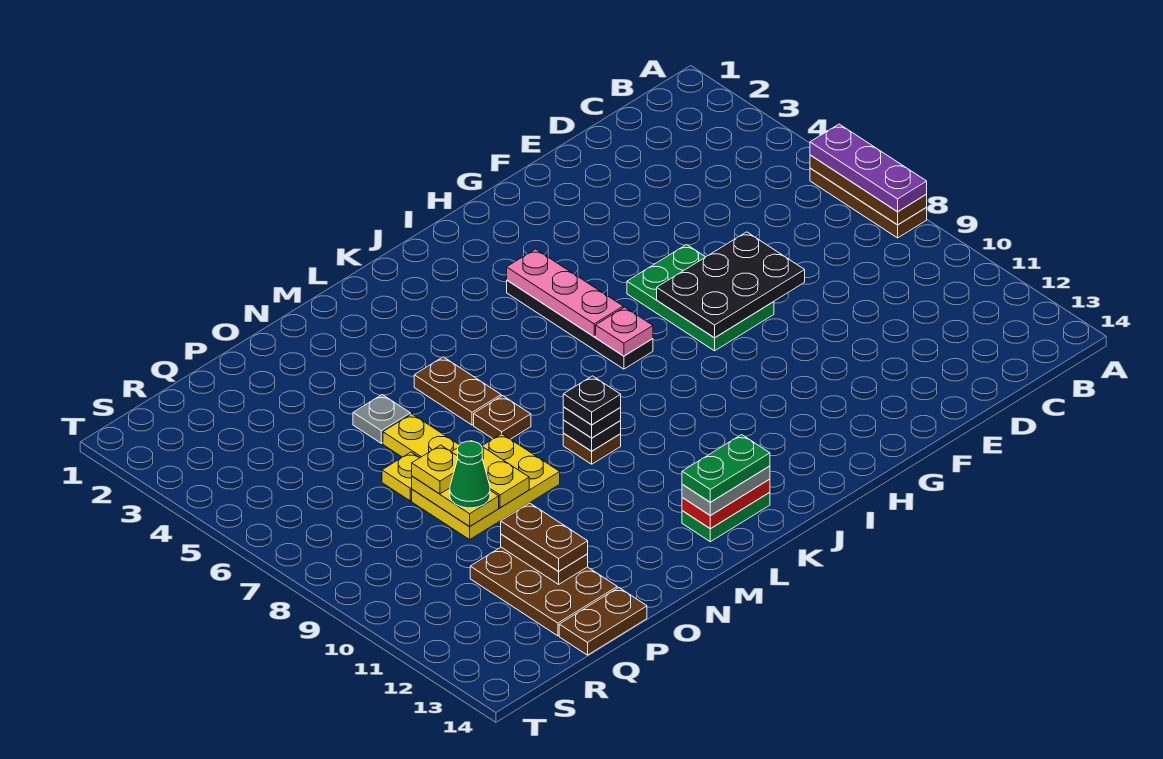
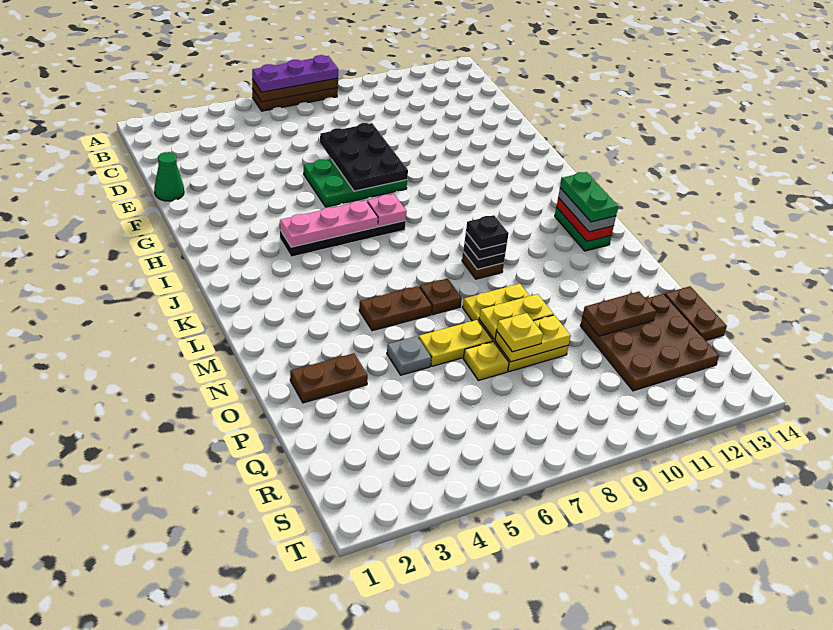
green cone P9 level 3 -> green cone E1 level 1
brown plate P11:Q13 level 1 -> brown plate P11:R13 level 1
brown plate P11:P12 level 3 -> brown plate O2:O3 level 1

